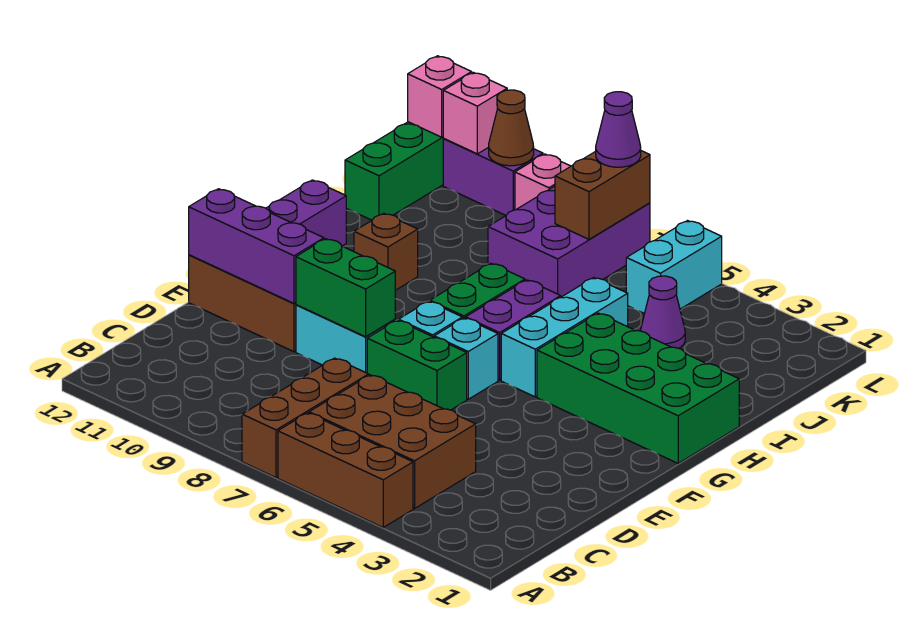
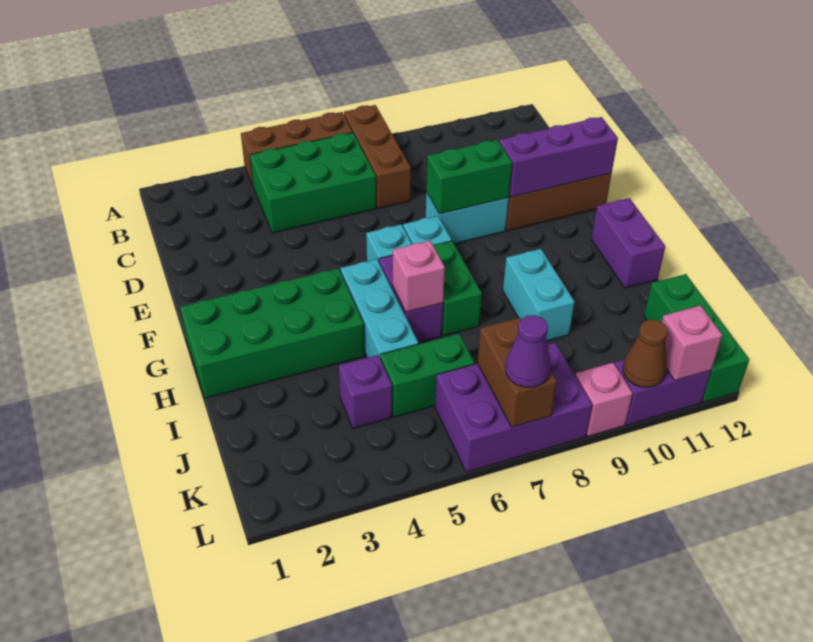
brown brick B4:C6 level 1 -> green brick B4:C6 level 1
green brick E6:E7 level 1 -> green brick J5:J6 level 1
brown brick H10 level 1 -> none
purple cone J4 level 1 -> purple brick J4 level 1
purple brick J7:L8 level 1 -> purple brick K6:L8 level 1
cyan brick K5:L5 level 1 -> cyan brick H9:I9 level 1
pink brick L12 level 2 -> pink brick H6 level 2

